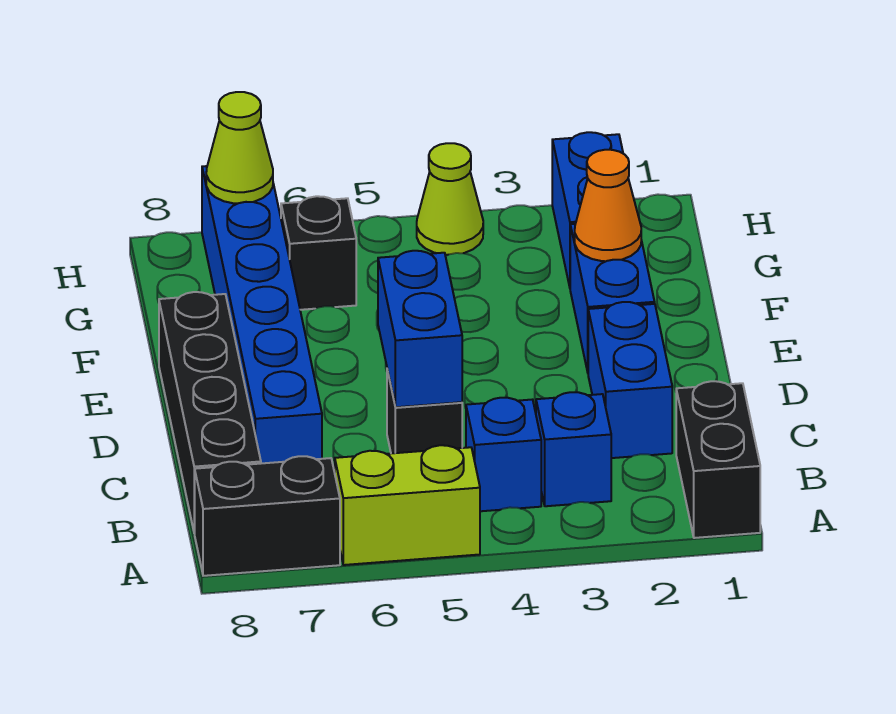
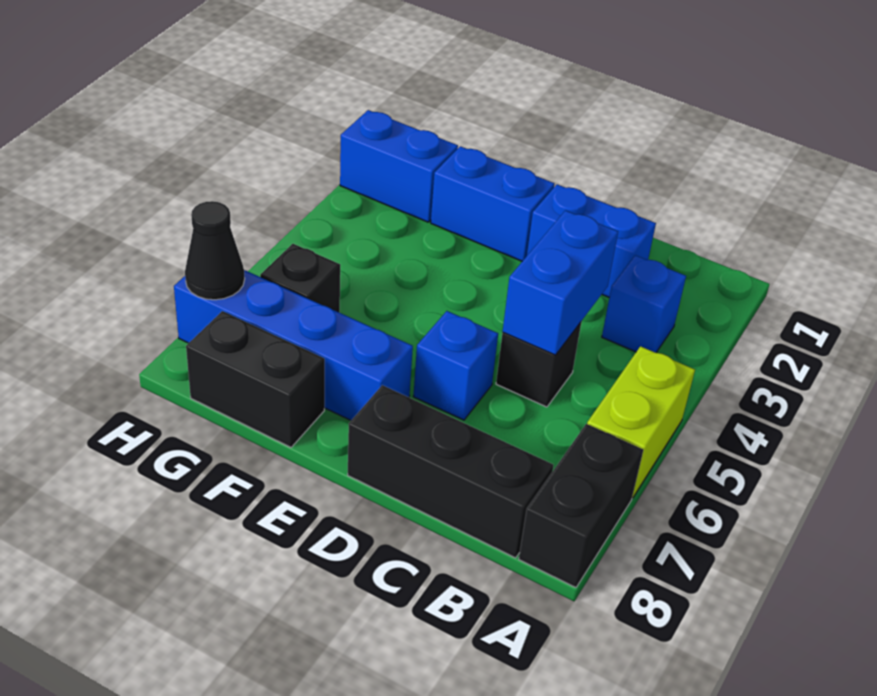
black brick A1:B1 level 1 -> black brick F8:G8 level 1
blue brick B4 level 1 -> blue brick D6 level 1
black brick B8:E8 level 1 -> black brick B8:D8 level 1
blue brick C5:D5 level 2 -> blue brick C4:C5 level 2
blue brick C7:H7 level 1 -> blue brick E7:H7 level 1
orange cone F2 level 2 -> none
lime cone H4 level 1 -> none
lime cone H7 level 2 -> black cone H7 level 2

